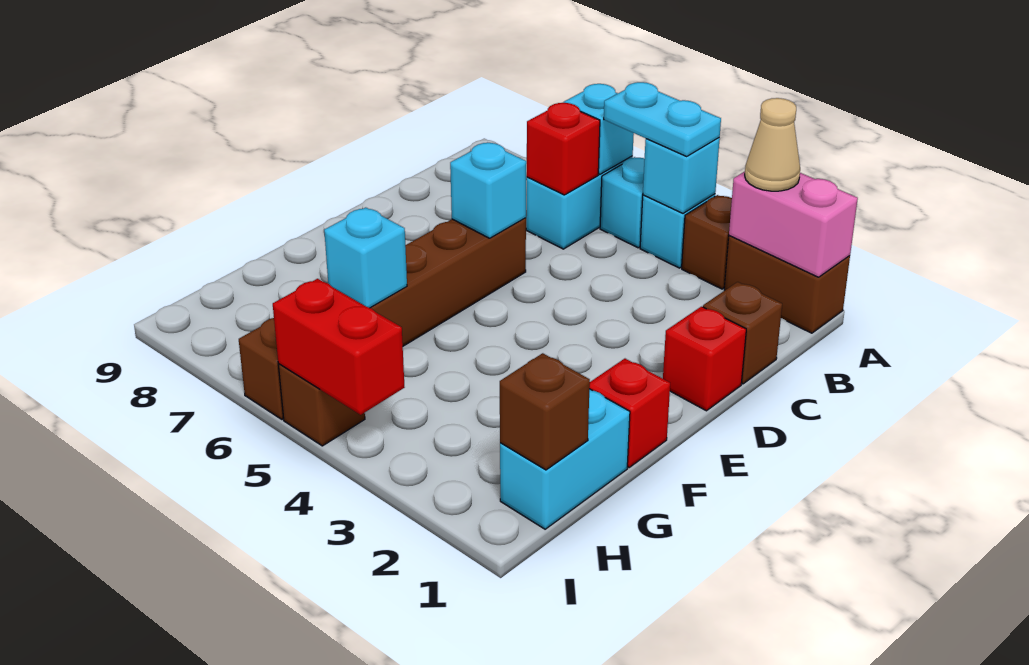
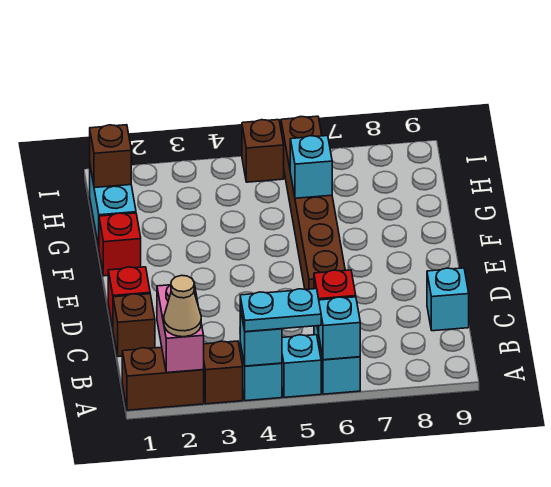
pink brick A1:A2 level 2 -> pink brick A2:B2 level 2
cyan brick D6 level 2 -> cyan brick C9 level 1
red brick I4:I5 level 2 -> none

